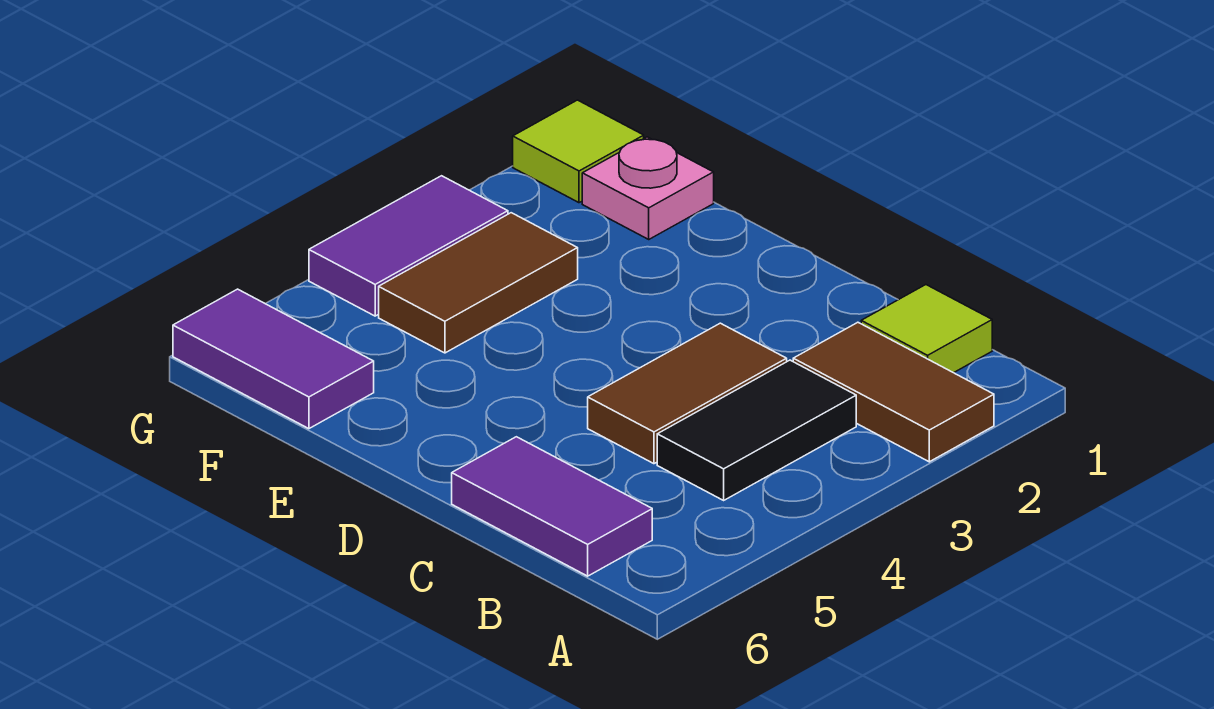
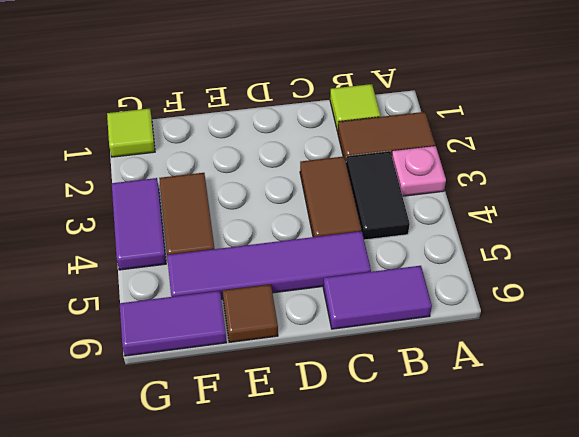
none -> purple tile C5:F5 level 1
none -> brown tile E6 level 1
pink plate F1 level 1 -> pink plate A3 level 1

